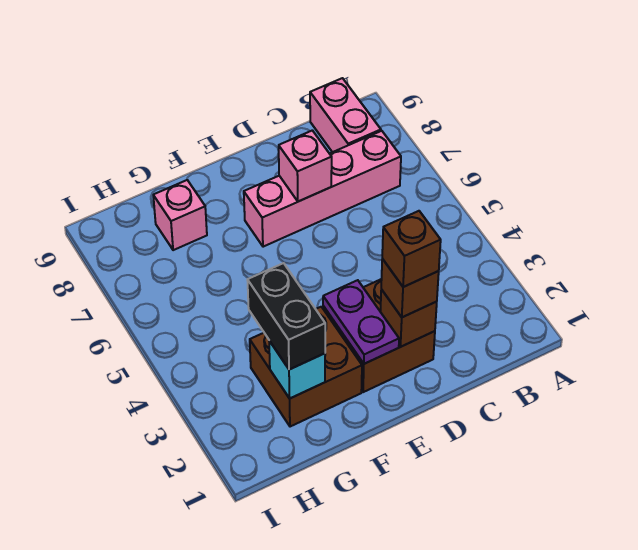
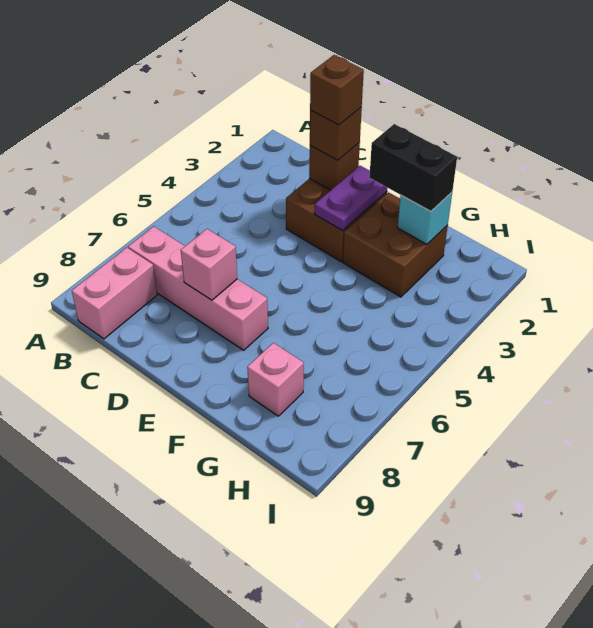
black brick G2:G3 level 3 -> black brick F2:G2 level 3

